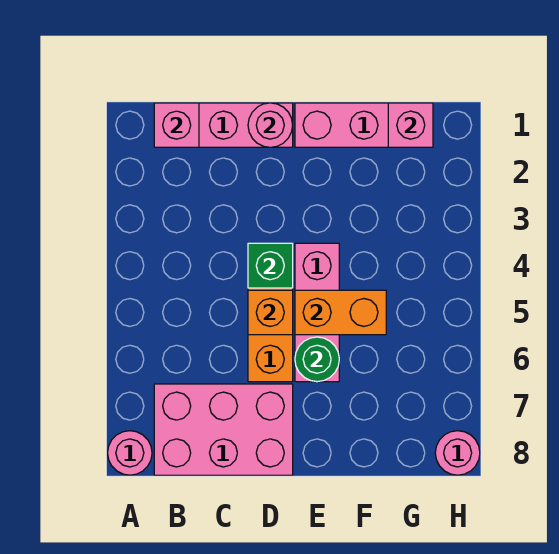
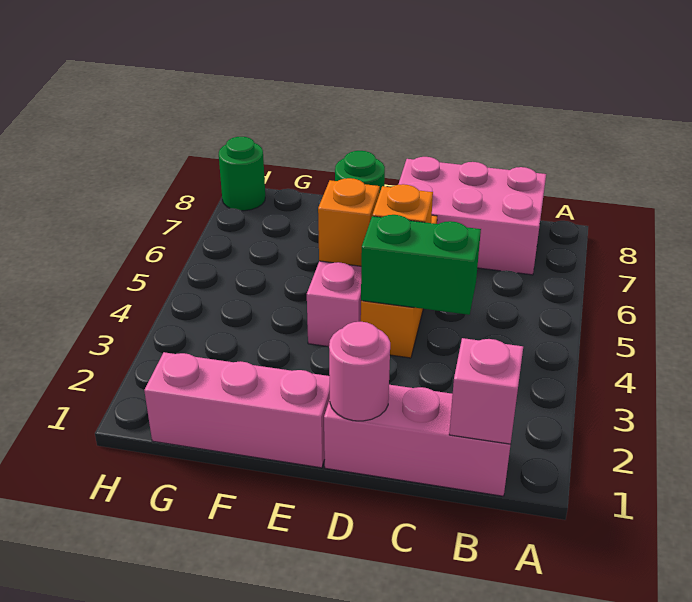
pink round brick A8 level 1 -> none
green brick D4 level 2 -> green brick C4:D4 level 2
orange brick E5:F5 level 2 -> orange brick E5 level 2
pink brick G1 level 2 -> none
pink round brick H8 level 1 -> green round brick H8 level 1

